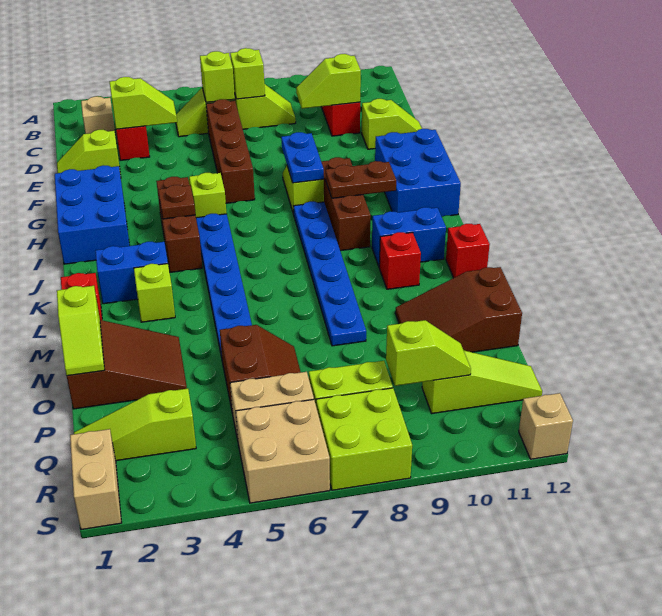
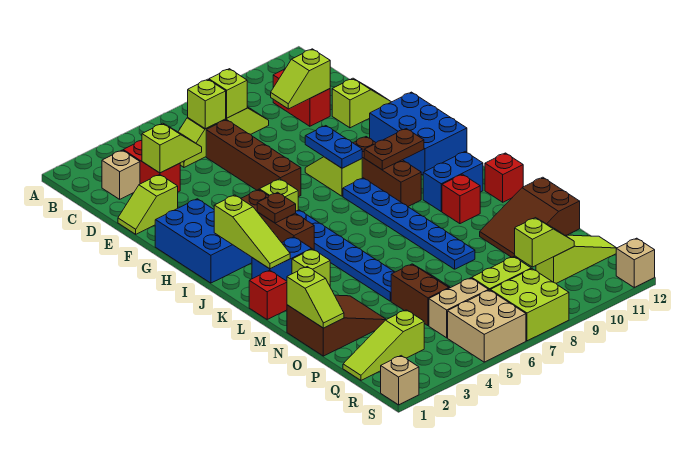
none -> lime slope I2:K2 level 2 top I
tan brick R1:S1 level 1 -> tan brick S1 level 1

